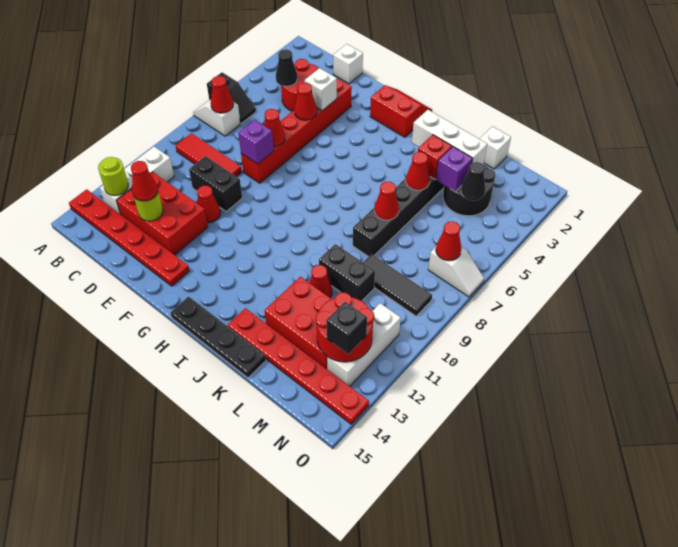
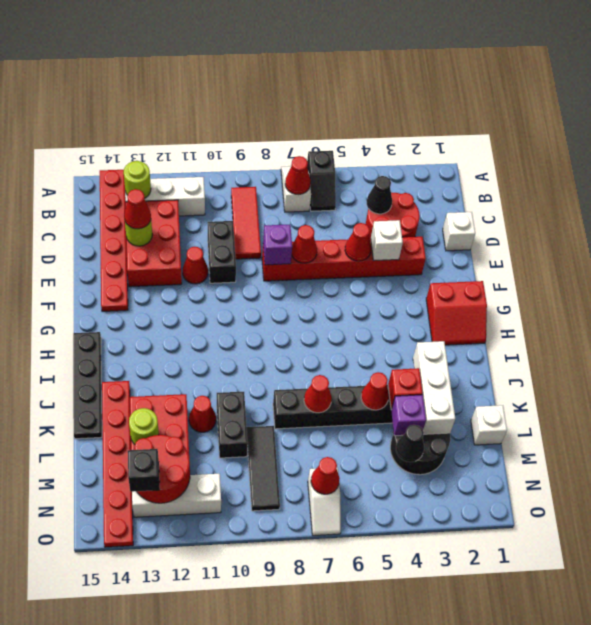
red slope G1:H2 level 1 top 2 -> red slope G1:H2 level 1 top G
none -> lime round brick L13 level 2

